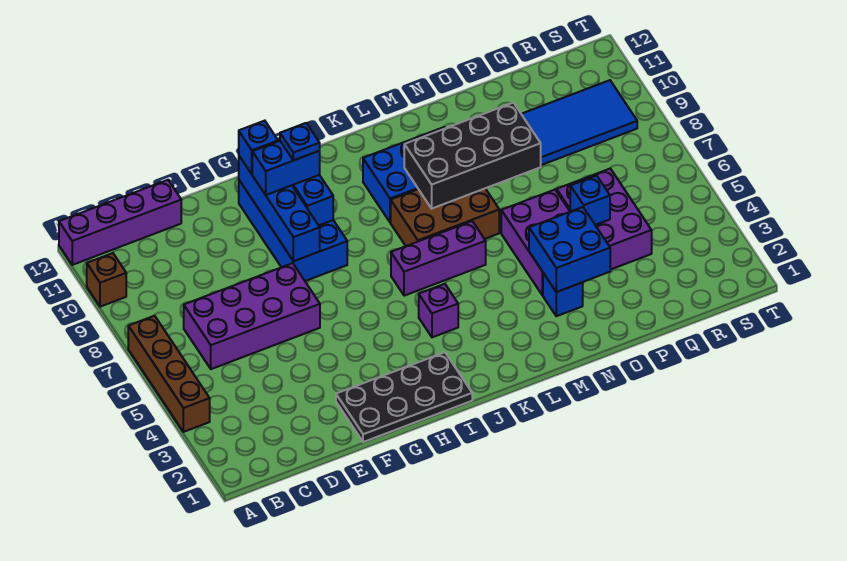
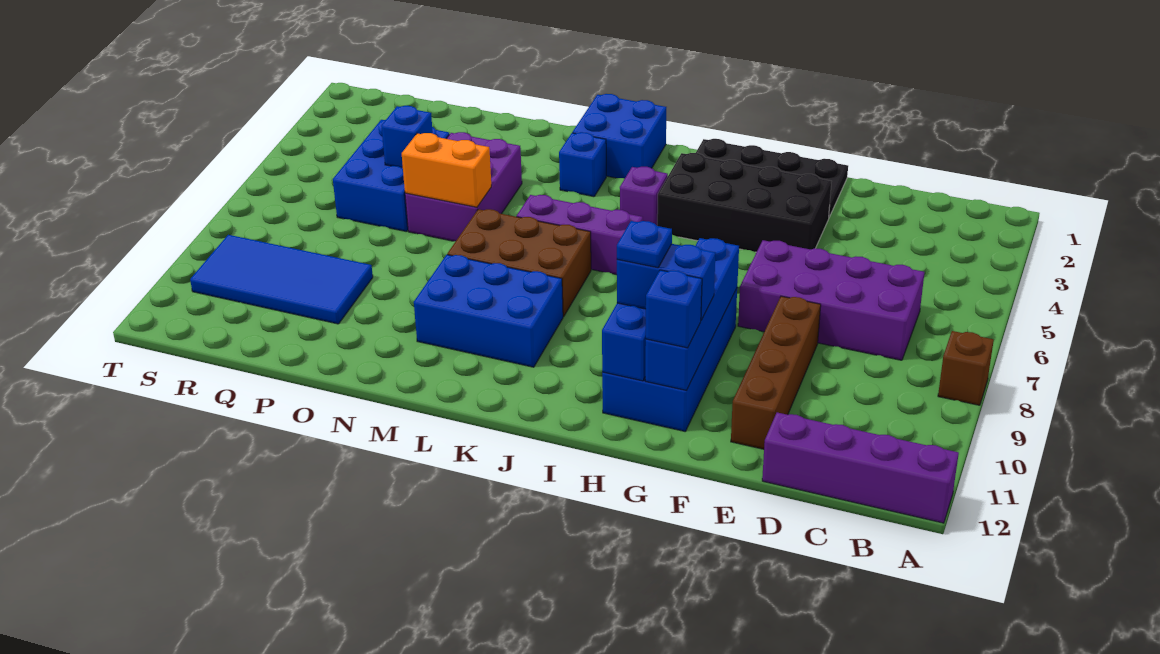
brown brick A4:A7 level 1 -> brown brick E8:E11 level 1
brown brick A10 level 1 -> brown brick A8 level 1
black brick L8:O9 level 2 -> black brick F3:I4 level 1
blue brick N3 level 1 -> blue brick L3 level 1
blue brick N3:O4 level 2 -> blue brick K1:L2 level 1
none -> orange brick N6:O6 level 2
purple brick P4:Q6 level 1 -> blue brick P4:Q6 level 1

